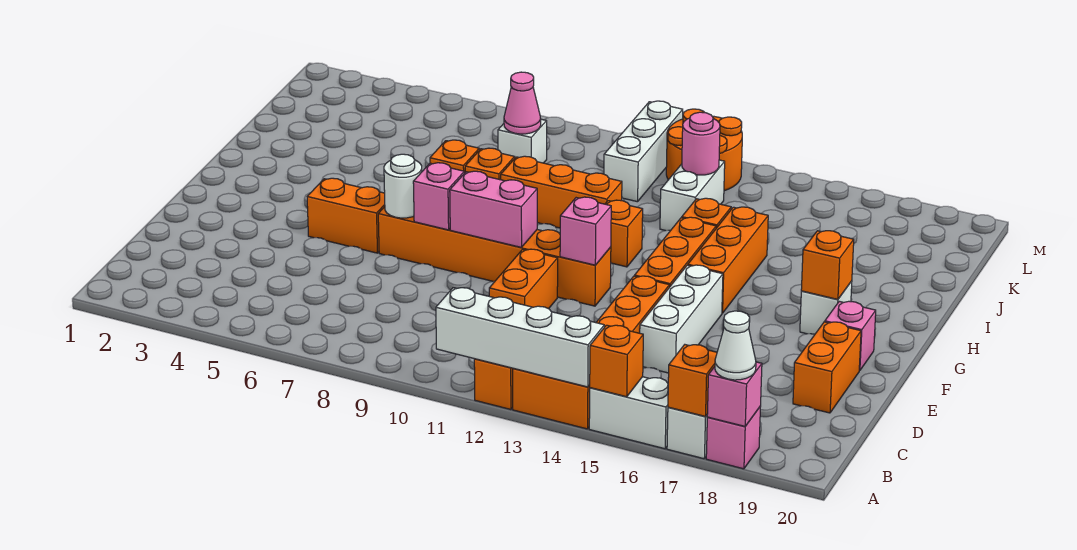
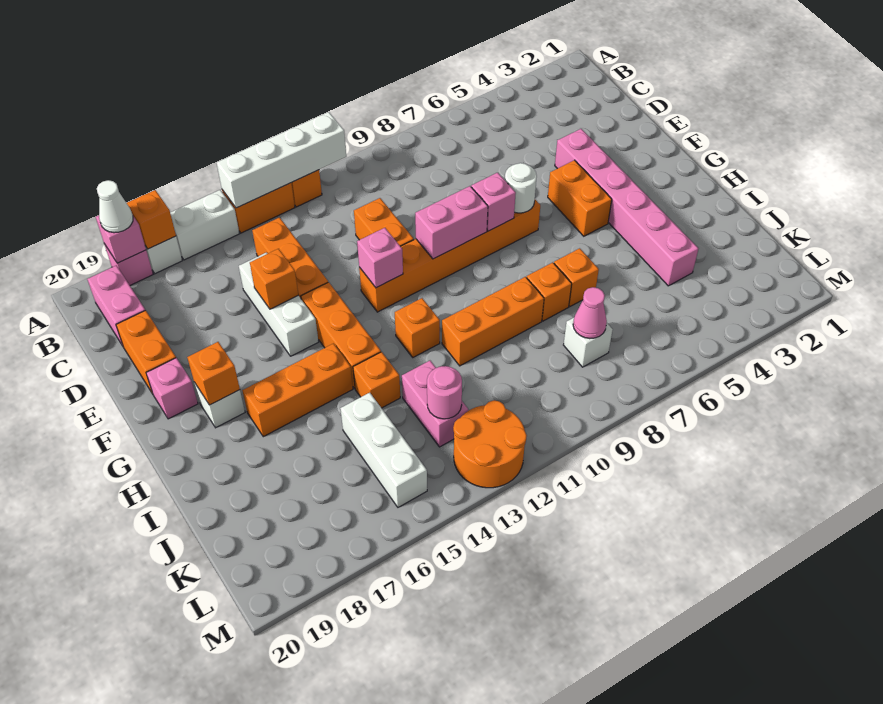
orange brick A15 level 2 -> orange brick E15 level 2
none -> pink brick B19:C19 level 1
none -> pink brick E4:J4 level 1
orange brick F5:F6 level 1 -> orange brick F5:G5 level 1
orange brick G15:I15 level 1 -> orange brick H15:H17 level 1
white brick J13:K13 level 1 -> pink brick J13:K13 level 1
white brick K11:M11 level 1 -> white brick J15:L15 level 1

